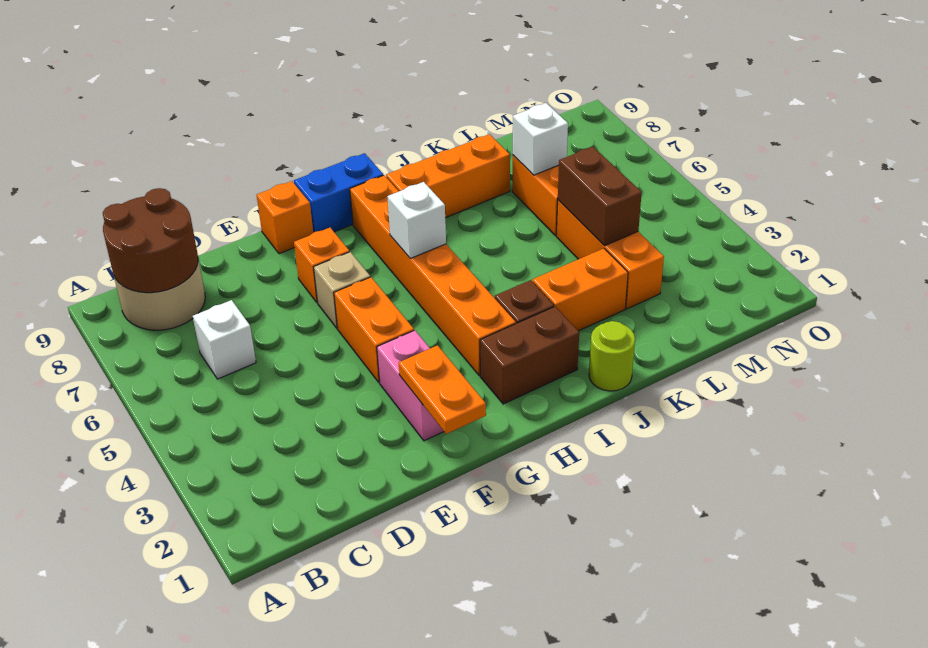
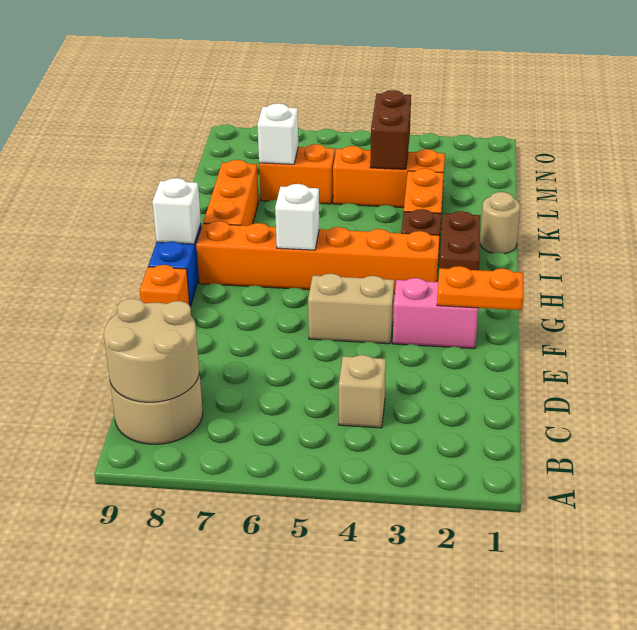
brown round brick B8:C9 level 2 -> tan round brick B8:C9 level 2
white brick C6 level 1 -> white brick H9 level 2
orange brick F4:F5 level 1 -> tan brick F4:F5 level 1
tan brick F6 level 1 -> tan brick C4 level 1
orange brick F7 level 1 -> none
lime round brick J1 level 1 -> tan round brick J1 level 1
brown brick L4:L5 level 2 -> brown brick L4:M4 level 2

